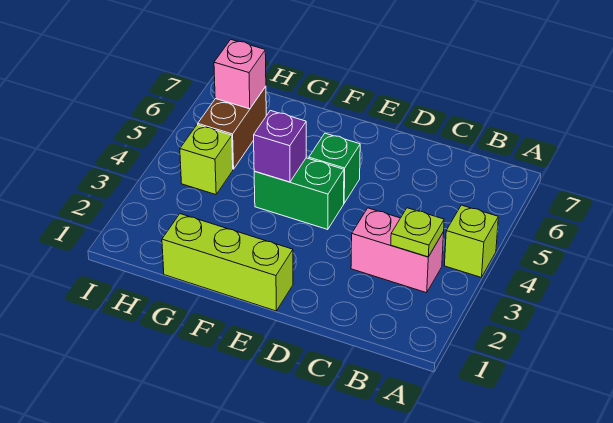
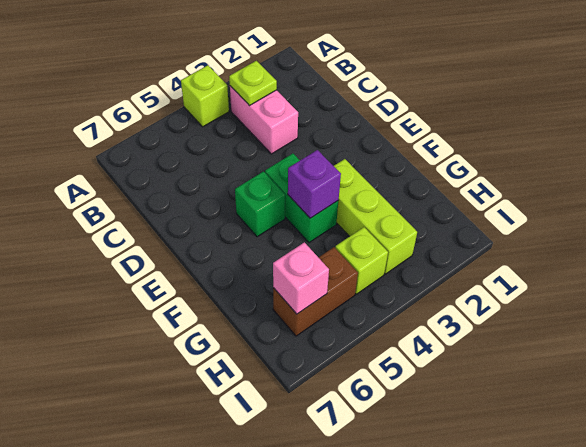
lime brick E1:G1 level 1 -> lime brick F3:H3 level 1

